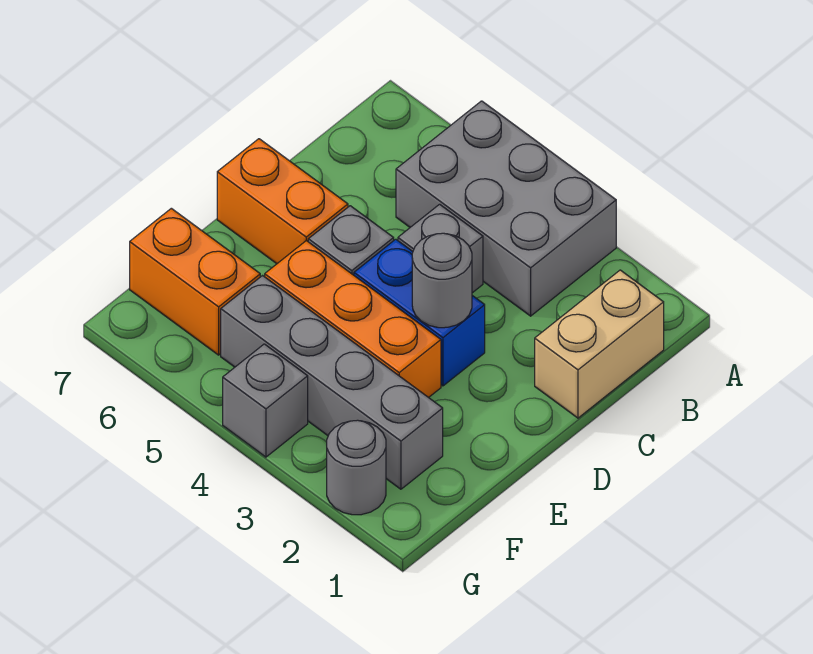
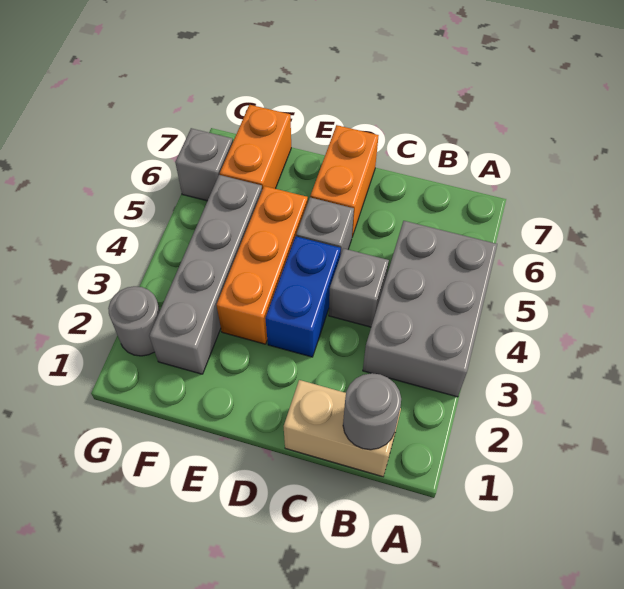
grey round brick D3 level 2 -> grey round brick B1 level 2
grey brick G4 level 1 -> grey brick G6 level 1

